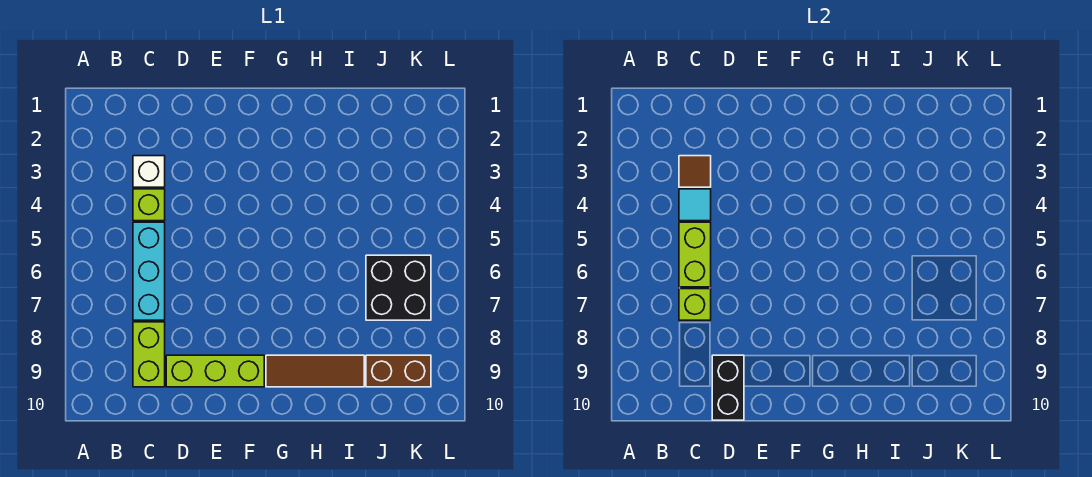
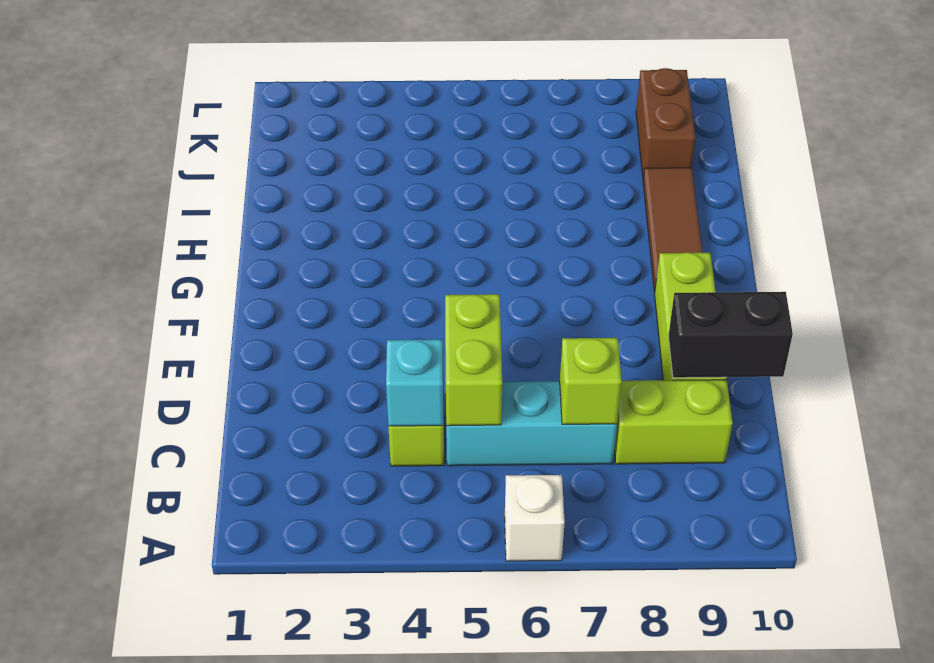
white brick C3 level 1 -> white brick A6 level 1
brown tile C3 level 2 -> none
cyan tile C4 level 2 -> cyan brick C4 level 2
lime brick C5:C6 level 2 -> lime brick C5:D5 level 2
black brick J6:K7 level 1 -> none

